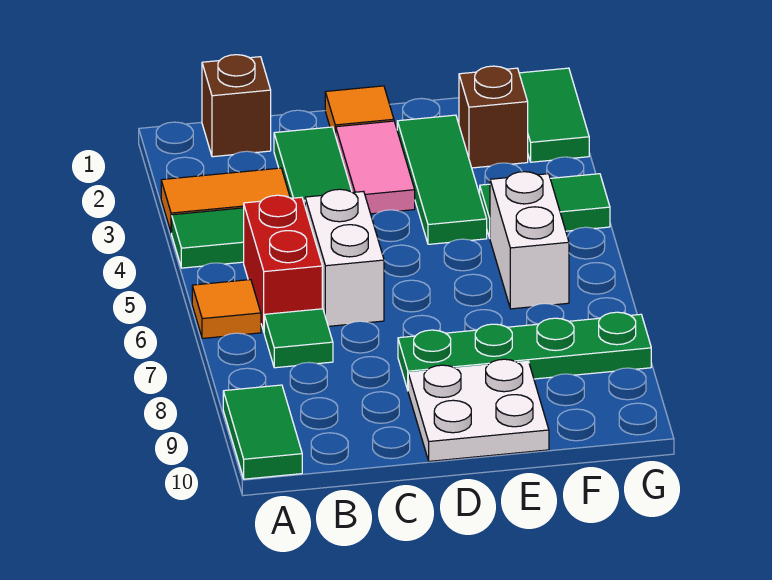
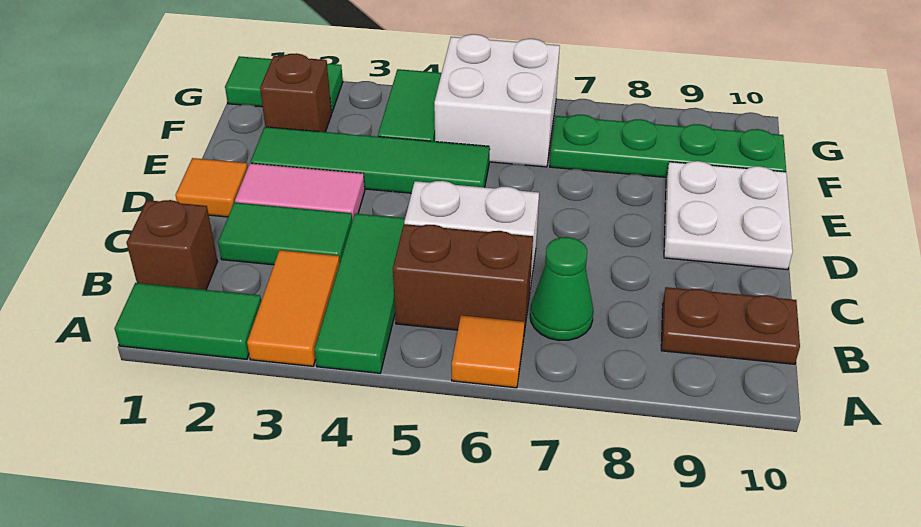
green tile A9:A10 level 1 -> green tile A1:A2 level 1
red brick B5:B6 level 1 -> brown brick B5:B6 level 1
green tile B7 level 1 -> green cone B7 level 1
none -> brown plate B9:B10 level 1
green plate D8:G8 level 1 -> green plate F7:F10 level 1
green tile E2:E4 level 1 -> green tile E2:E5 level 1
white brick F5:F6 level 1 -> white brick F5:G6 level 1

